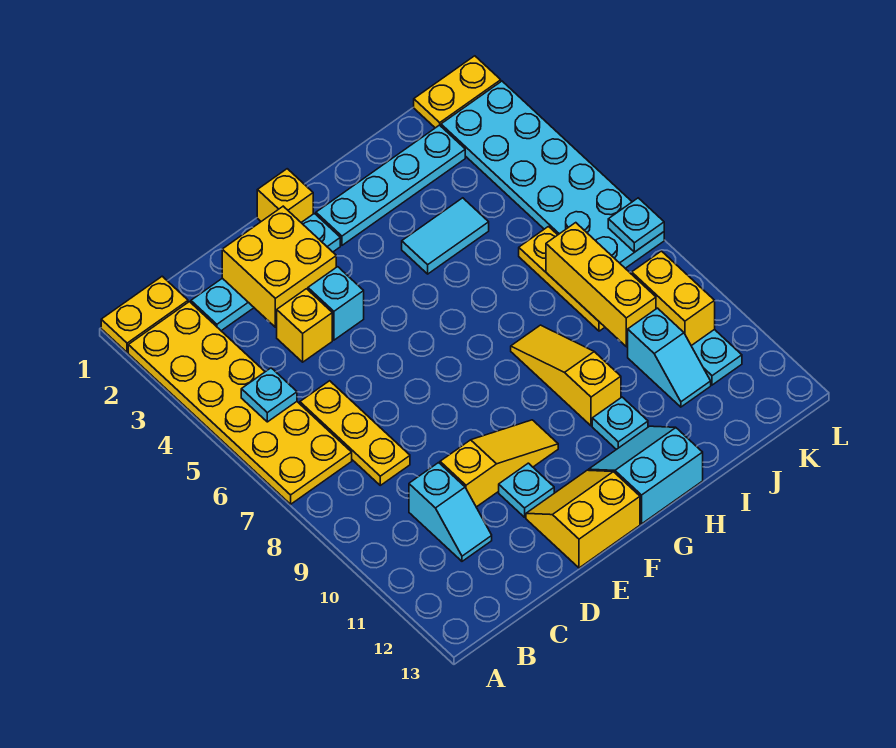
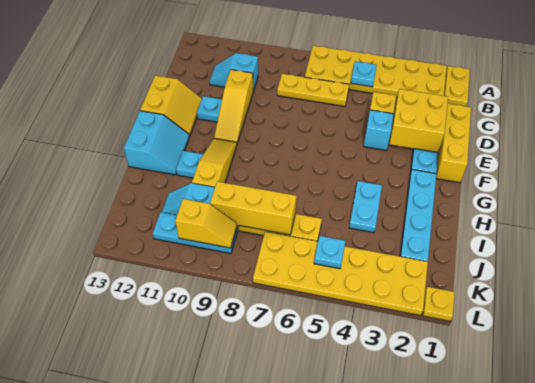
yellow brick F1 level 1 -> yellow brick D1:F1 level 1
cyan tile H4:I4 level 1 -> cyan plate H4:I4 level 1
yellow slope H8:H10 level 1 top 10 -> yellow slope G10:I10 level 1 top I
yellow plate K1:L1 level 1 -> yellow plate L1 level 1
cyan plate K2:L7 level 1 -> yellow plate K2:L7 level 1
yellow brick K9:K10 level 2 -> yellow slope K9:K10 level 2 top 10
cyan plate L7 level 2 -> cyan plate K5 level 2

